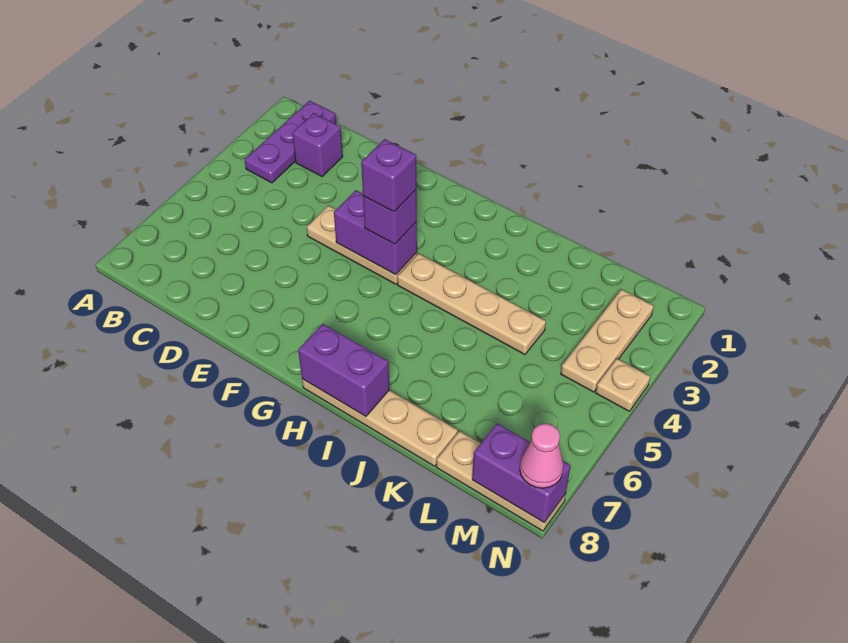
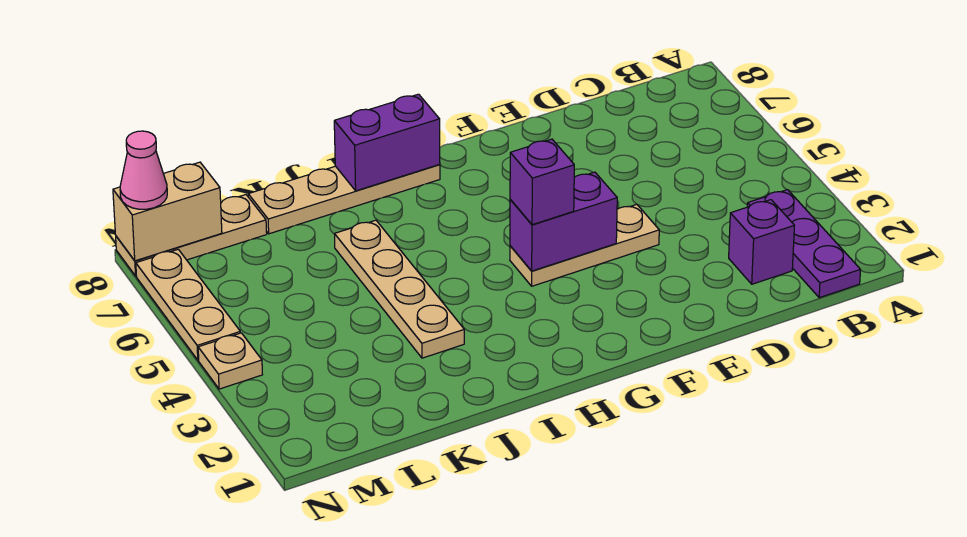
purple brick G4 level 4 -> none
tan plate H4:K4 level 1 -> tan plate J3:J6 level 1
tan plate M2:M4 level 1 -> tan plate N5:N7 level 1
purple brick M8:N8 level 2 -> tan brick M8:N8 level 2

